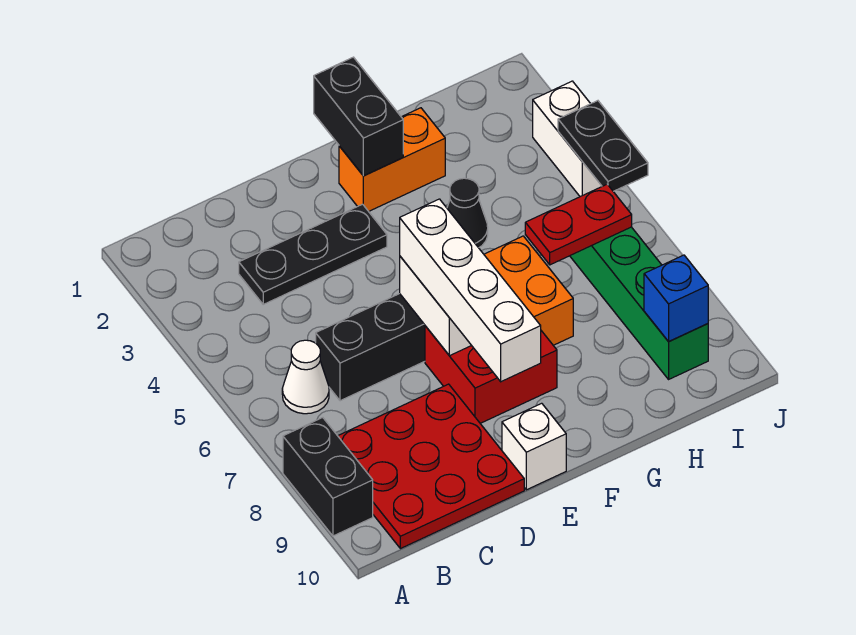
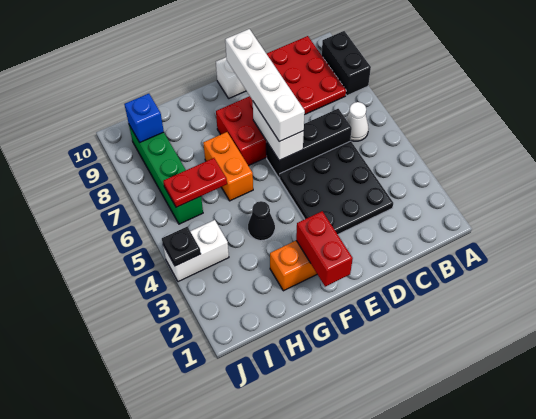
black plate C3:E3 level 1 -> black plate C3:E5 level 1
black brick F1:F2 level 2 -> red brick F1:F2 level 2
white brick J3:J4 level 1 -> white brick I4:J4 level 1
black plate J4:J5 level 2 -> black plate J4 level 2

